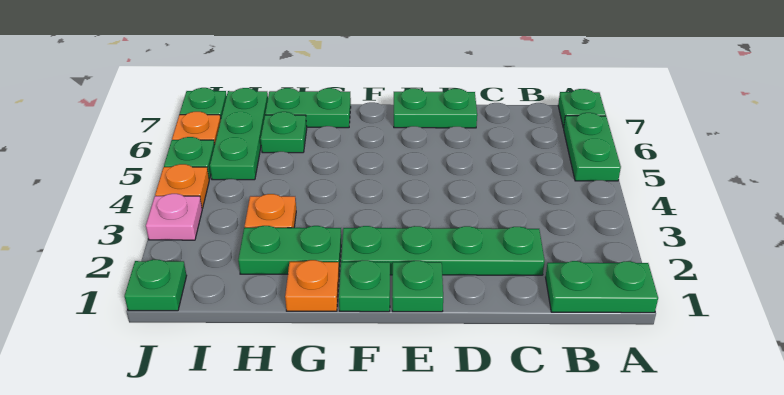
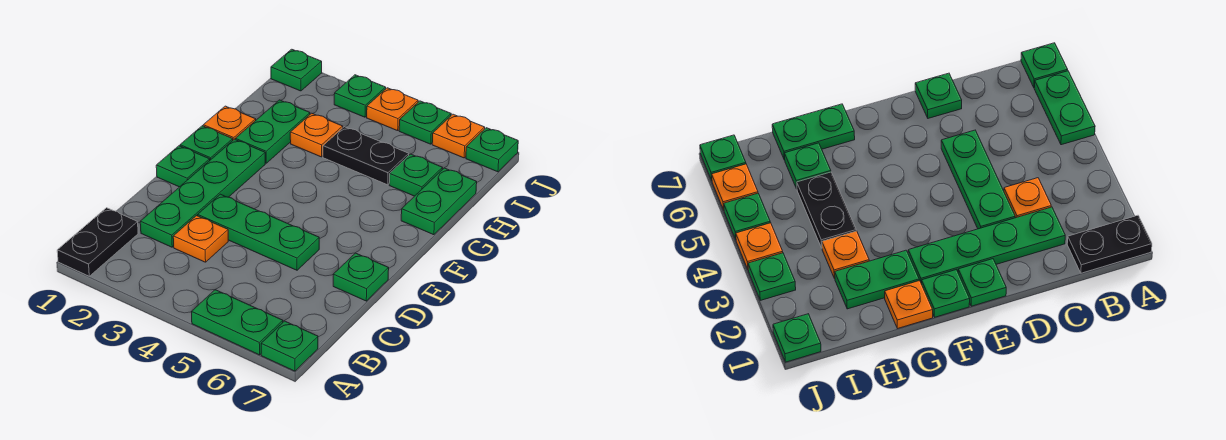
green plate A1:B1 level 1 -> black plate A1:B1 level 1
none -> orange plate C3 level 1
green plate D7:E7 level 1 -> green plate D7 level 1
none -> black plate H4:H5 level 1
green plate I5:I7 level 1 -> green plate D3:D5 level 1
pink plate J3 level 1 -> green plate J3 level 1

